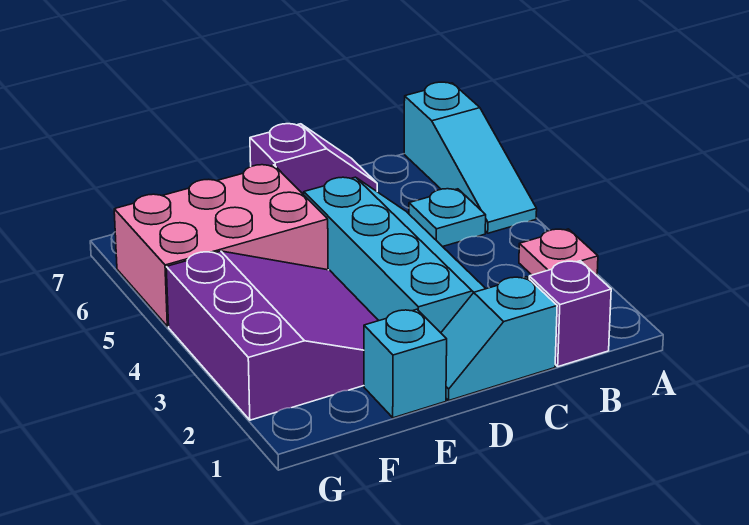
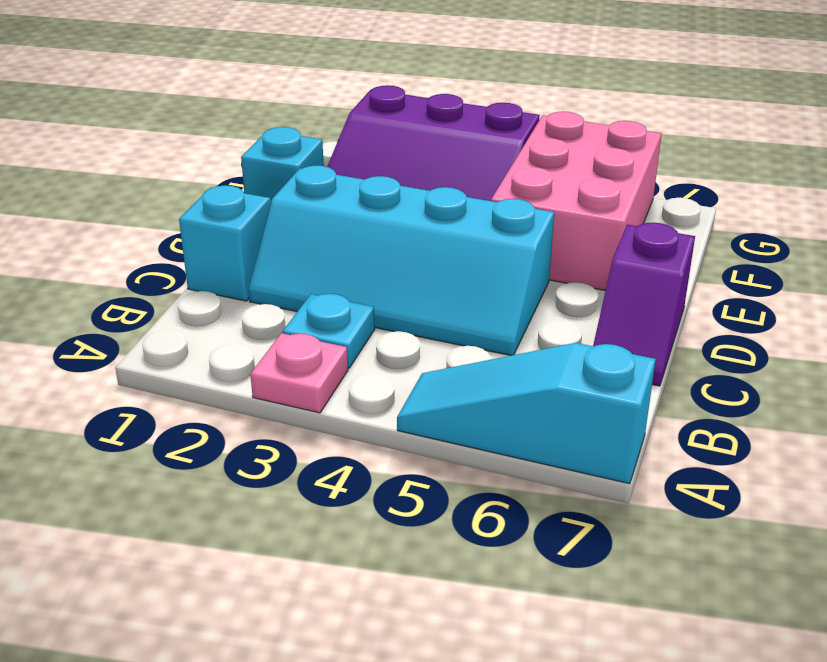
purple brick B1 level 1 -> none
cyan plate B5 level 1 -> cyan plate B3 level 1

